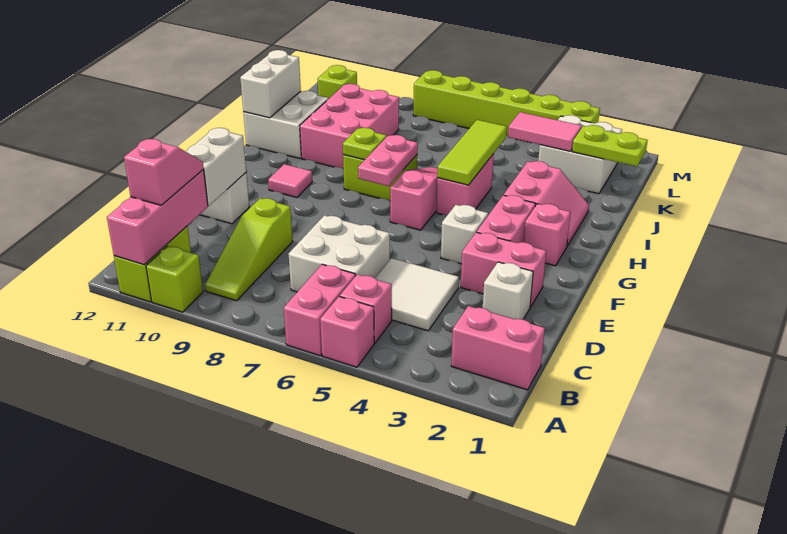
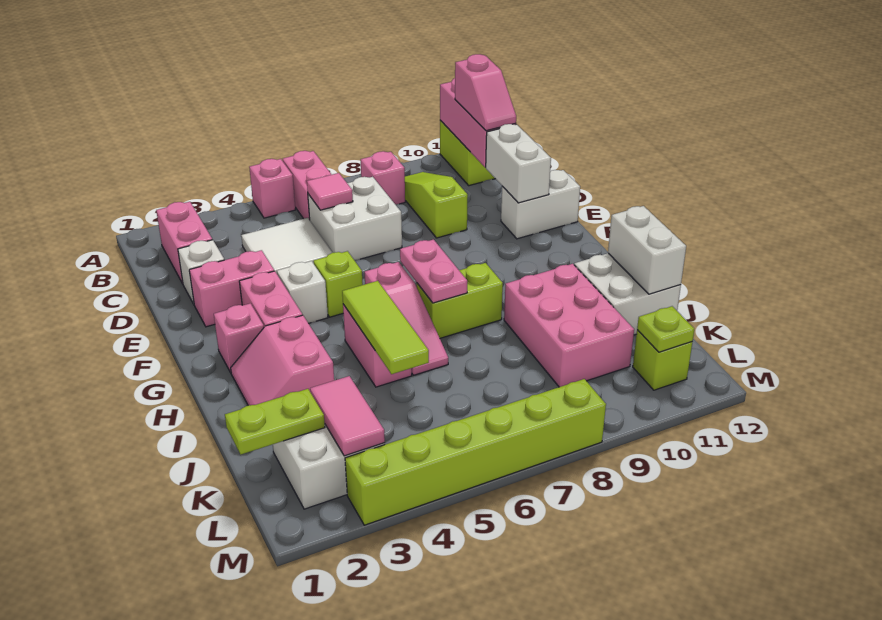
lime brick A10 level 1 -> lime brick F5 level 1
pink brick B1:B2 level 1 -> pink brick B2:C2 level 1
pink brick B5 level 1 -> pink brick B8 level 1
pink tile G10 level 1 -> pink tile C6 level 2
lime plate H8 level 2 -> lime plate L11 level 2
pink tile K3:K4 level 2 -> pink tile K3:L3 level 2

